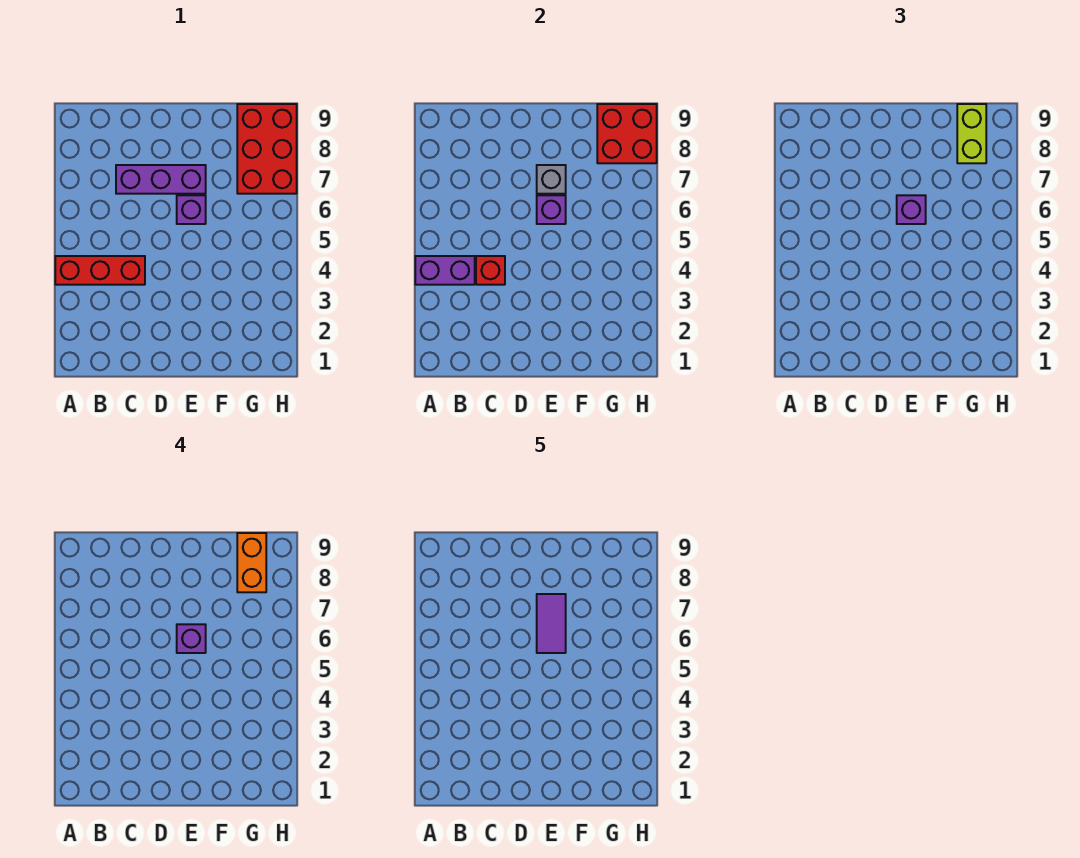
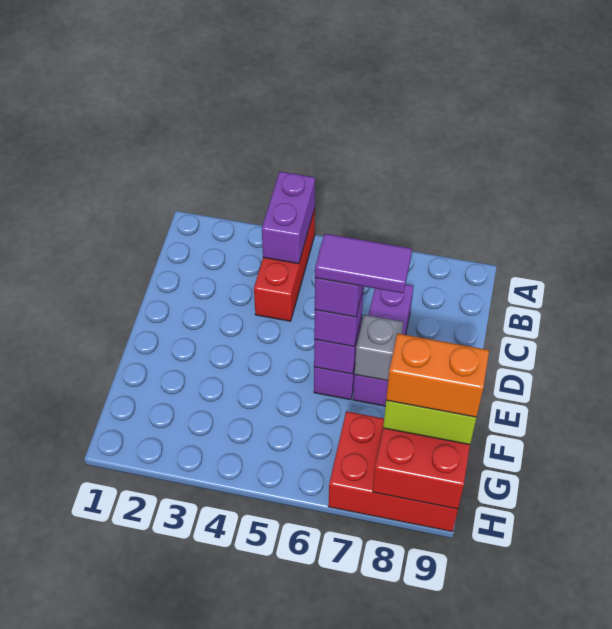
red brick C4 level 2 -> none

